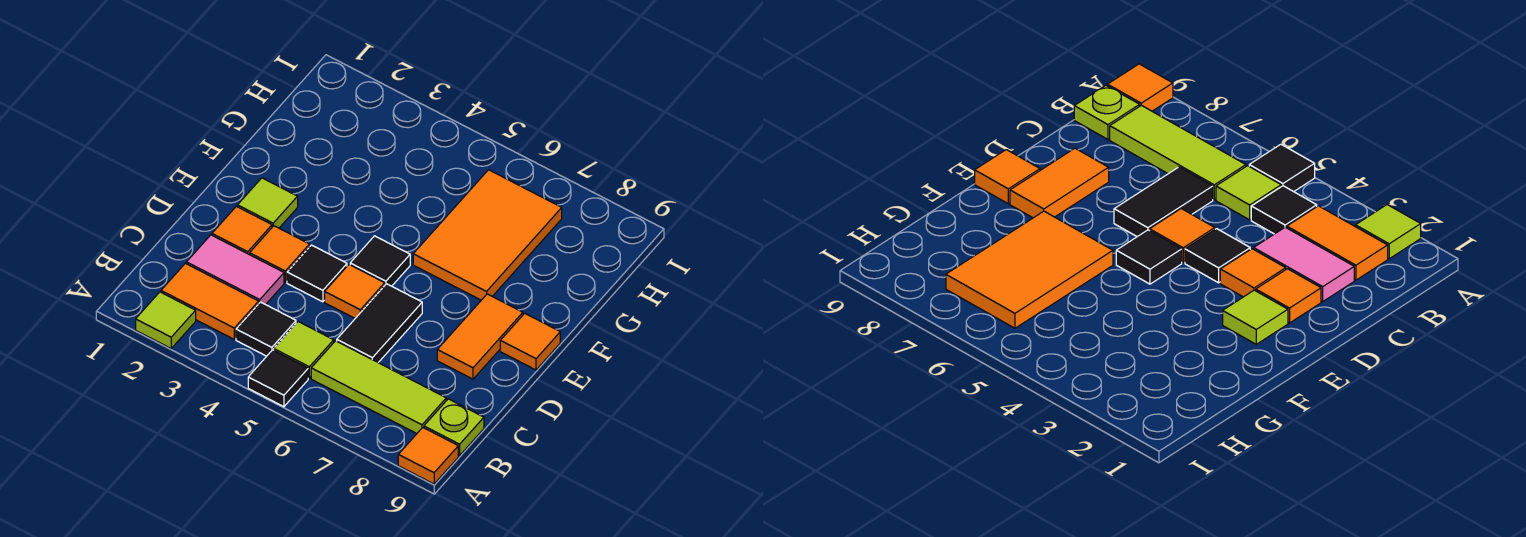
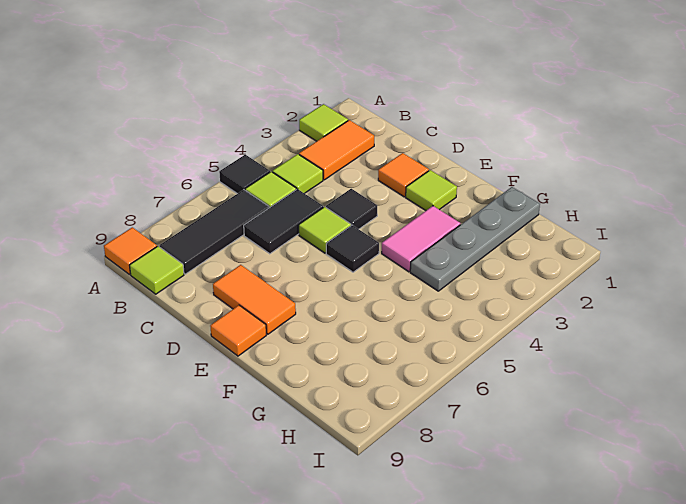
black tile B4 level 1 -> lime tile B4 level 1
lime tile B6:B8 level 1 -> black tile B6:B8 level 1
lime plate B9 level 1 -> lime tile B9 level 1
pink tile C2:C3 level 1 -> pink tile F3:F4 level 1
black tile C6:D6 level 1 -> black tile C5:C6 level 1
orange tile D3 level 1 -> none
orange tile D5 level 1 -> lime tile D5 level 1
orange tile F6:H7 level 1 -> none
none -> grey plate G1:G4 level 1

